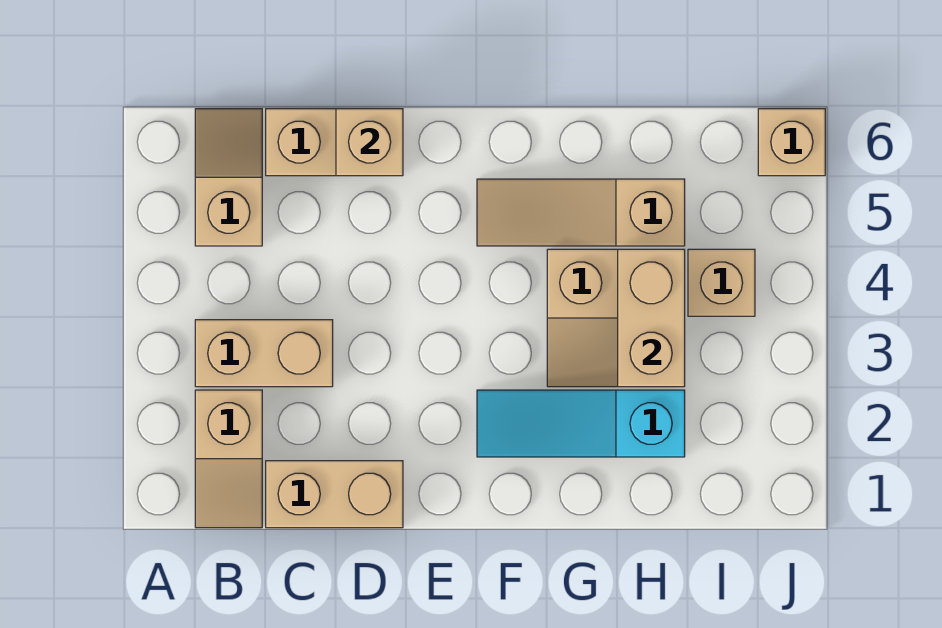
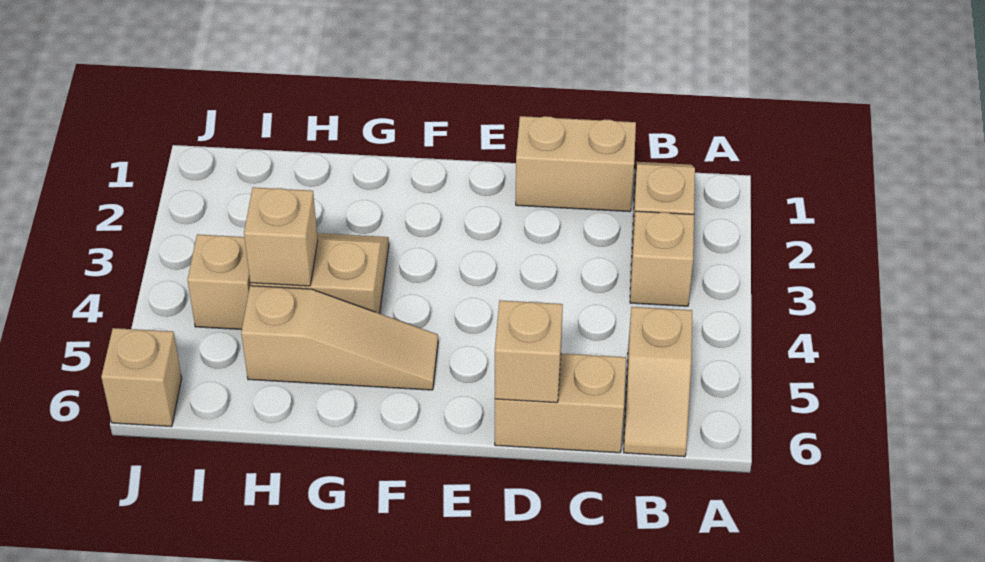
tan brick B3:C3 level 1 -> tan brick B3 level 1
cyan slope F2:H2 level 1 top H -> none
tan brick H3:H4 level 2 -> tan brick H4 level 2

